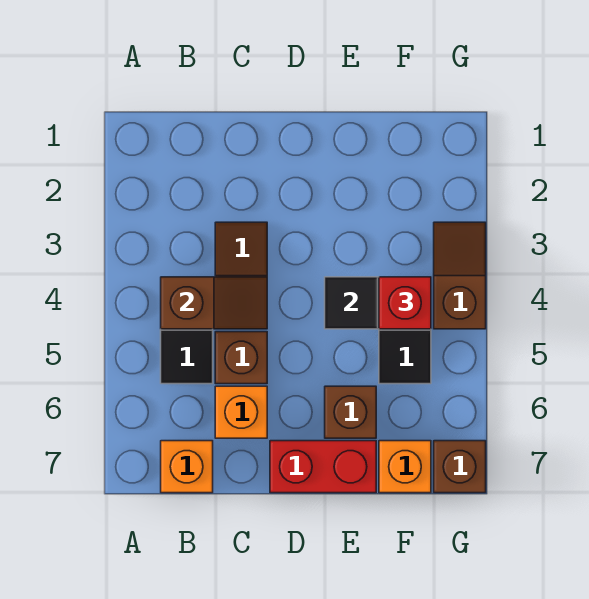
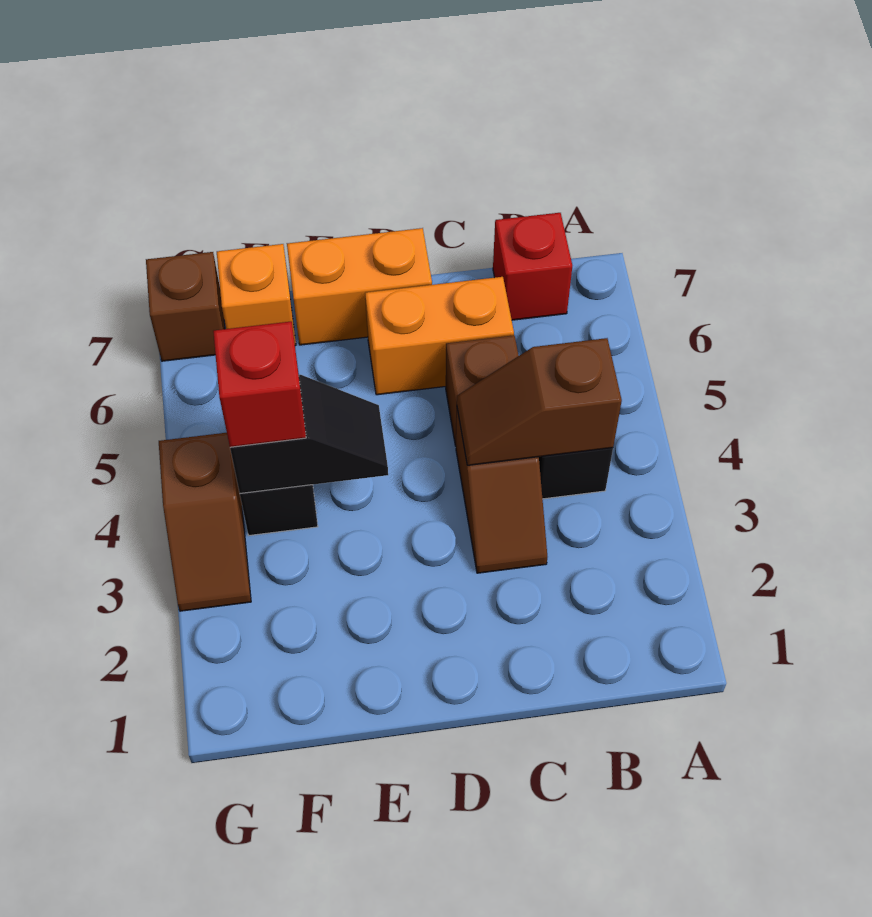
orange brick B7 level 1 -> red brick B7 level 1
orange brick C6 level 1 -> orange brick C6:D6 level 1
red brick D7:E7 level 1 -> orange brick D7:E7 level 1
brown brick E6 level 1 -> none

